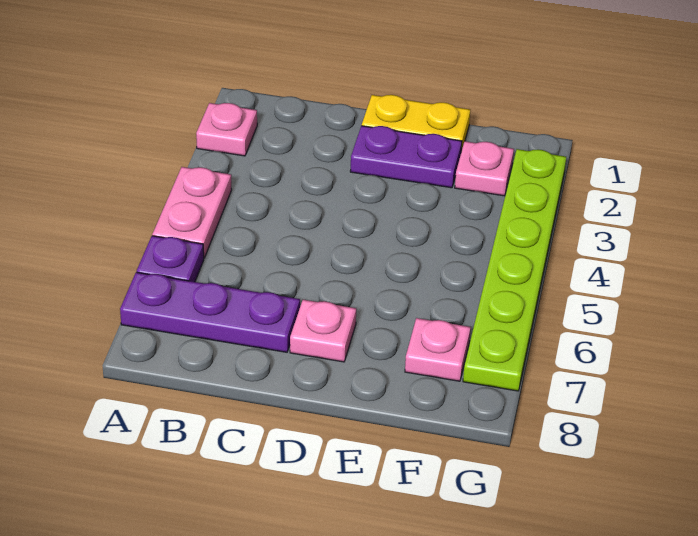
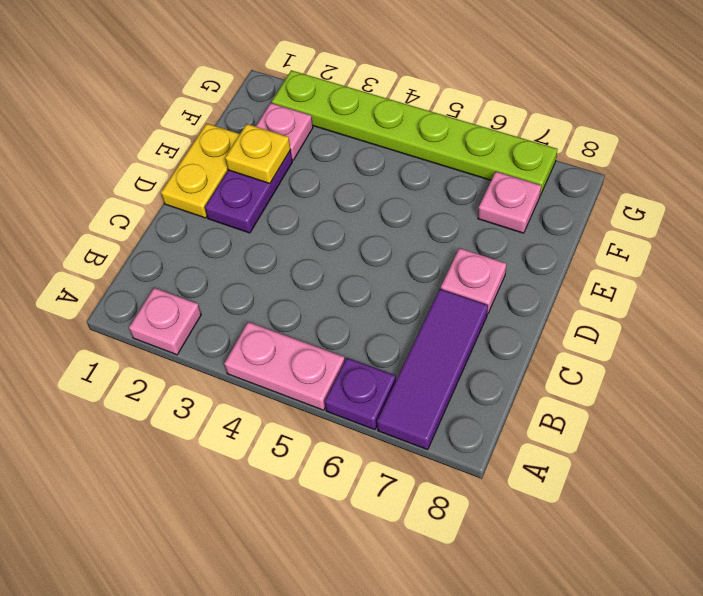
purple plate A7:C7 level 1 -> purple tile A7:C7 level 1
none -> yellow plate E2 level 2

